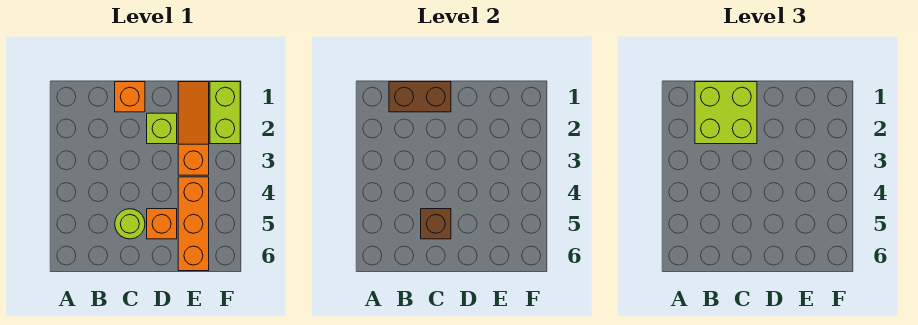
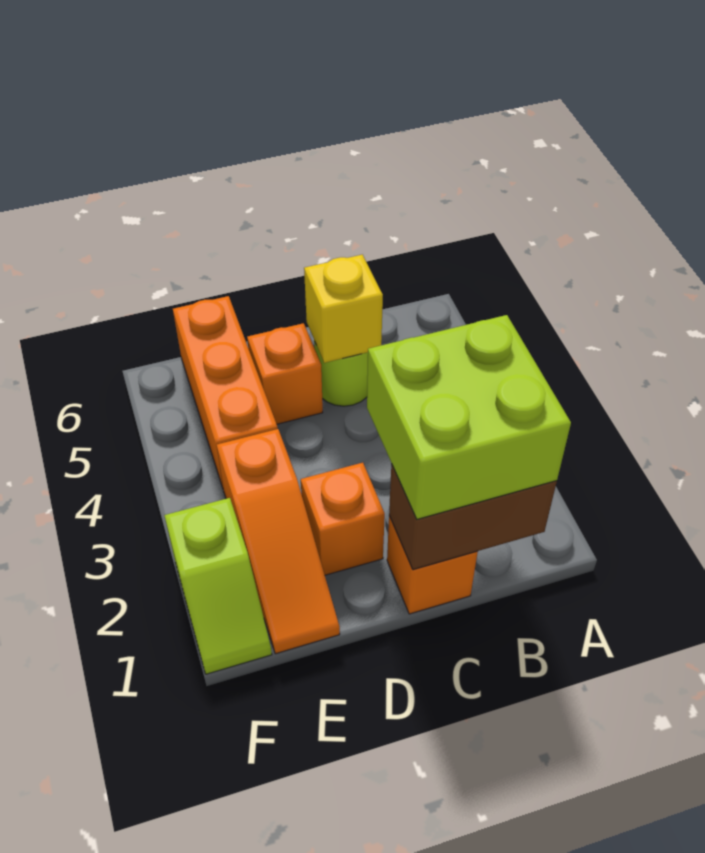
brown brick C5 level 2 -> yellow brick C5 level 2
lime brick D2 level 1 -> orange brick D2 level 1
lime brick F1:F2 level 1 -> lime slope F1:F2 level 1 top 2

